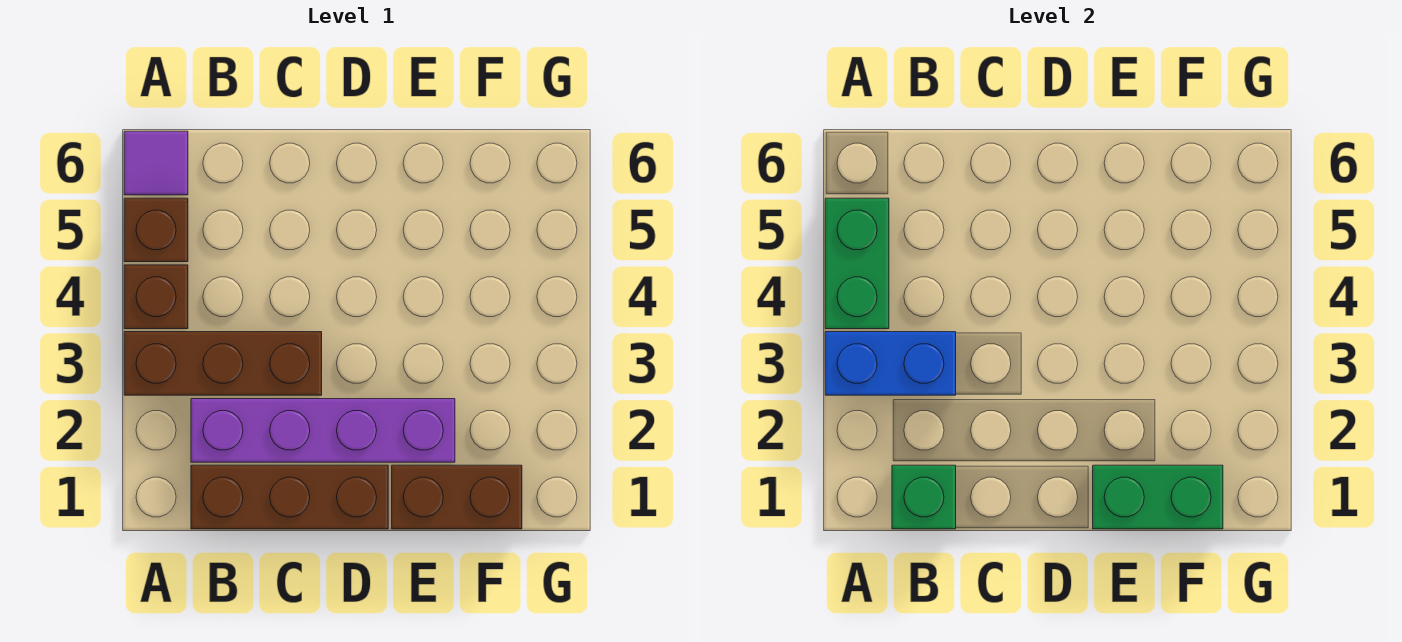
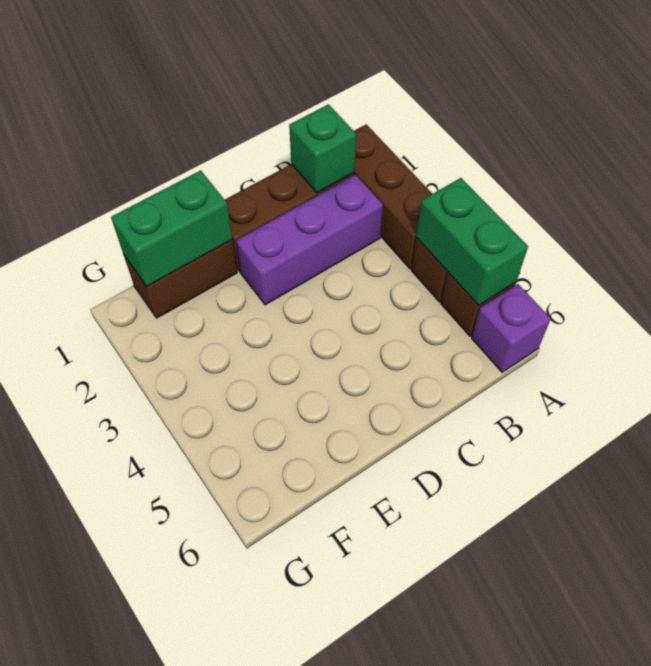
brown brick A3:C3 level 1 -> brown brick A1:A3 level 1
blue brick A3:B3 level 2 -> none
purple tile A6 level 1 -> purple brick A6 level 1
purple brick B2:E2 level 1 -> purple brick B2:D2 level 1

